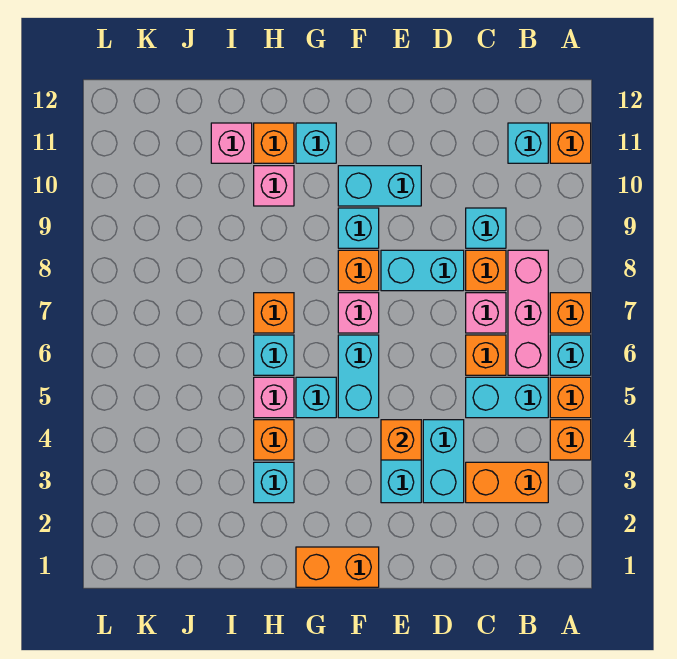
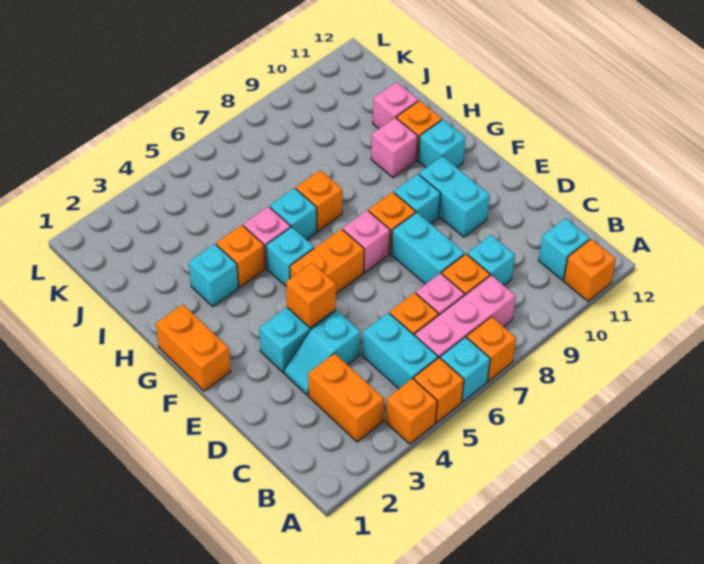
cyan brick D3:D4 level 1 -> cyan slope D3:D4 level 1 top 4
cyan brick F5:F6 level 1 -> orange brick F5:F6 level 1

